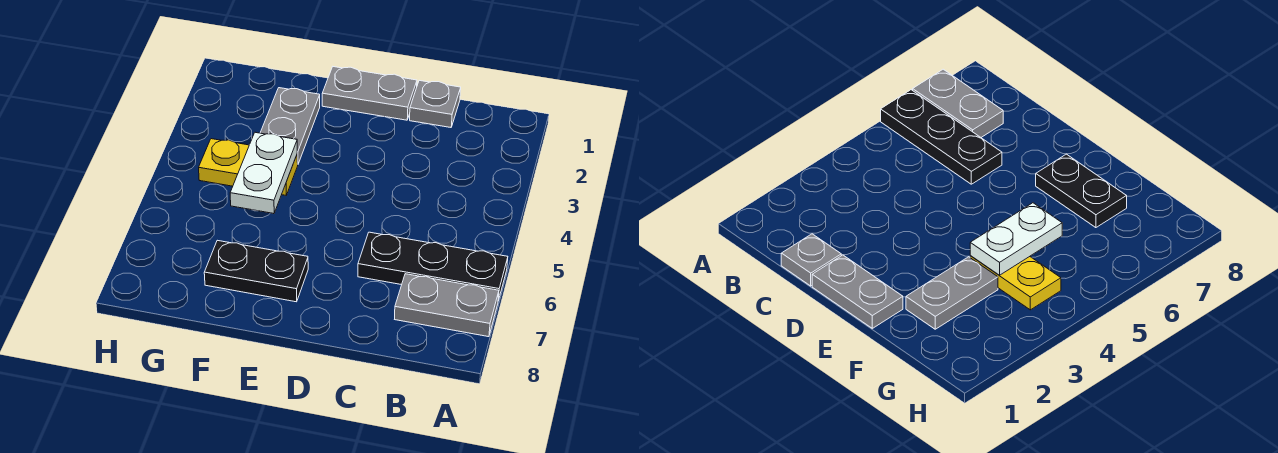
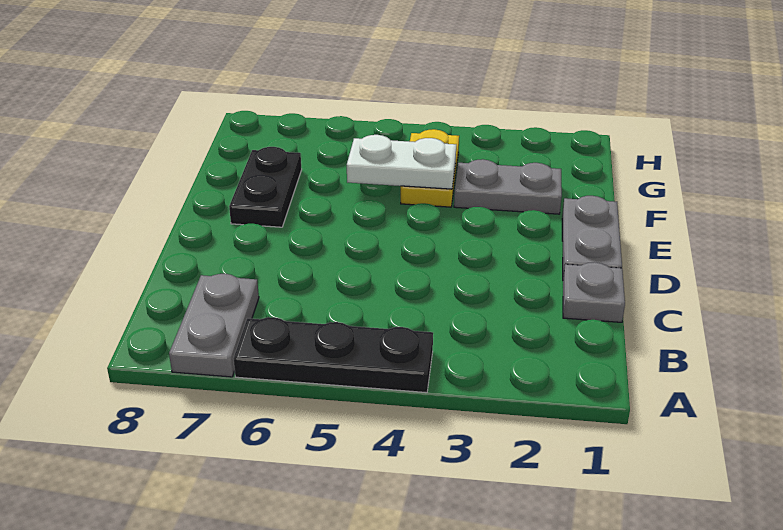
black plate A6:C6 level 1 -> black plate A4:A6 level 1

